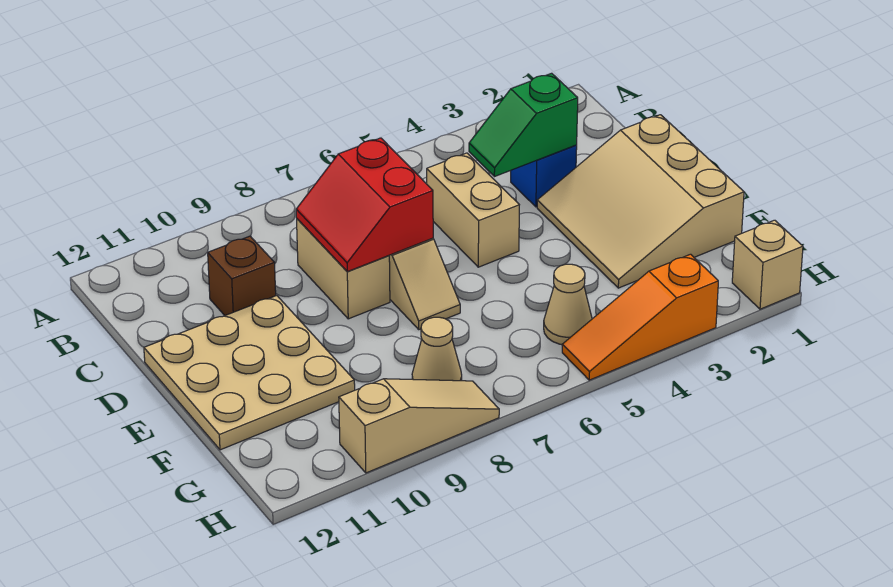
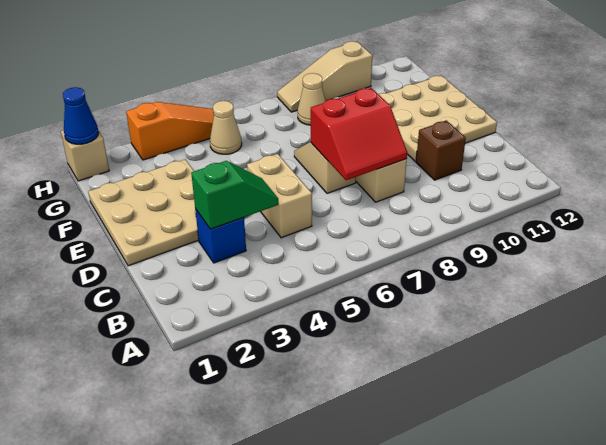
red slope C7:D8 level 2 top 7 -> red slope C7:D8 level 2 top D
tan slope D1:F3 level 1 top 1 -> tan plate D1:F3 level 1
none -> blue cone H1 level 2

